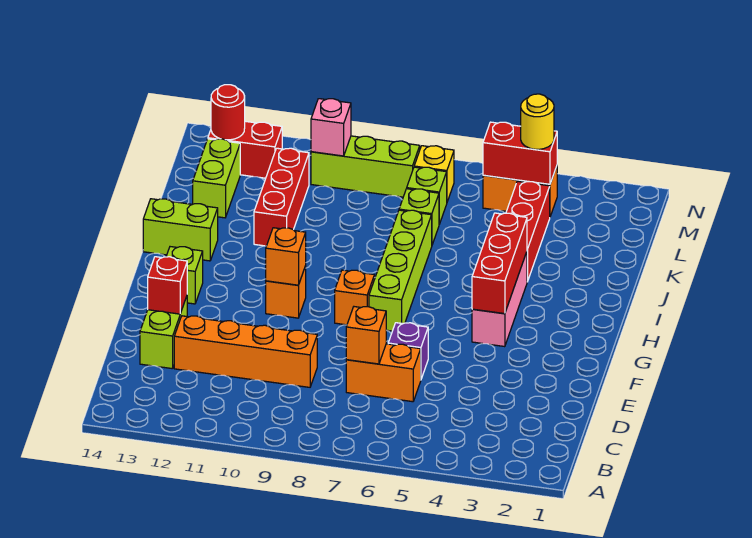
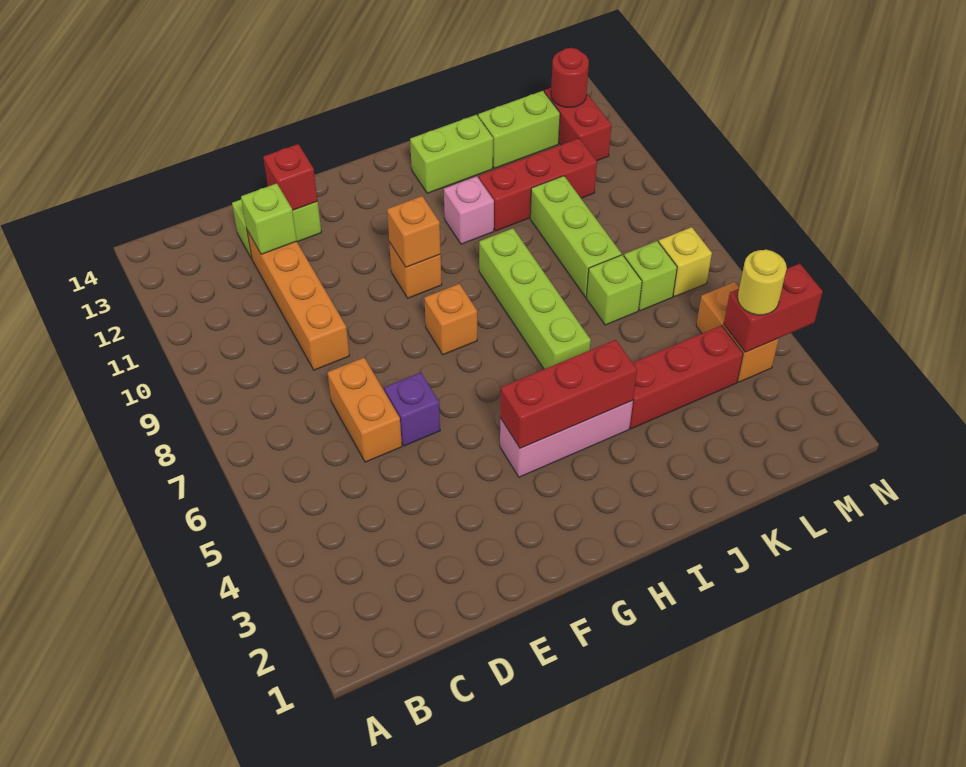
orange brick D7 level 2 -> none
lime brick G7:J7 level 1 -> lime brick I6:I9 level 1
lime brick G13 level 1 -> lime brick D12 level 2
lime brick I13:I14 level 1 -> lime brick I13:J13 level 1
red brick M4:M5 level 2 -> red brick M4:N4 level 2
lime brick M8:M10 level 1 -> lime brick K8:K10 level 1
pink brick M10 level 2 -> pink brick I11 level 1

